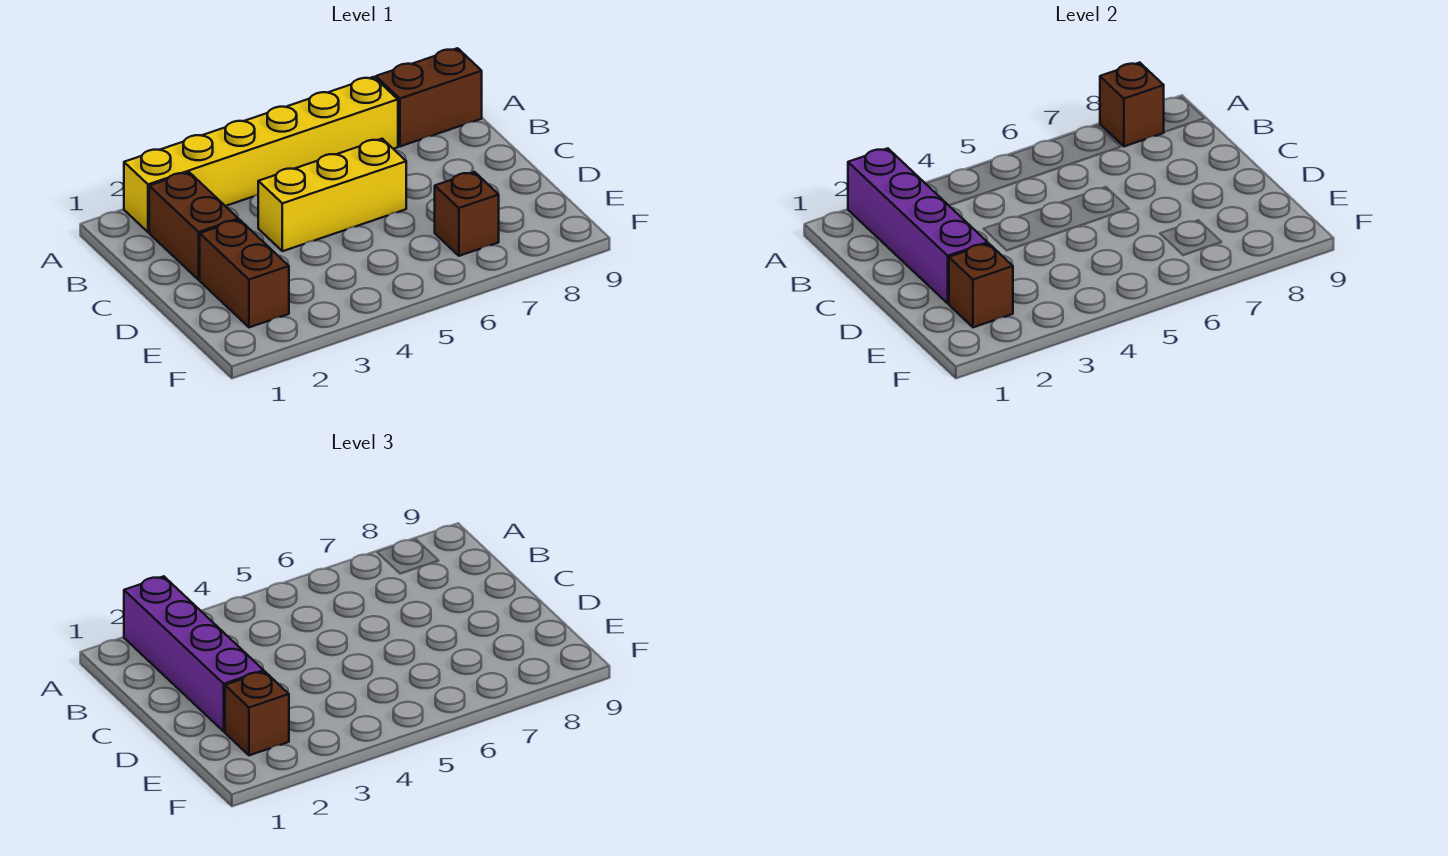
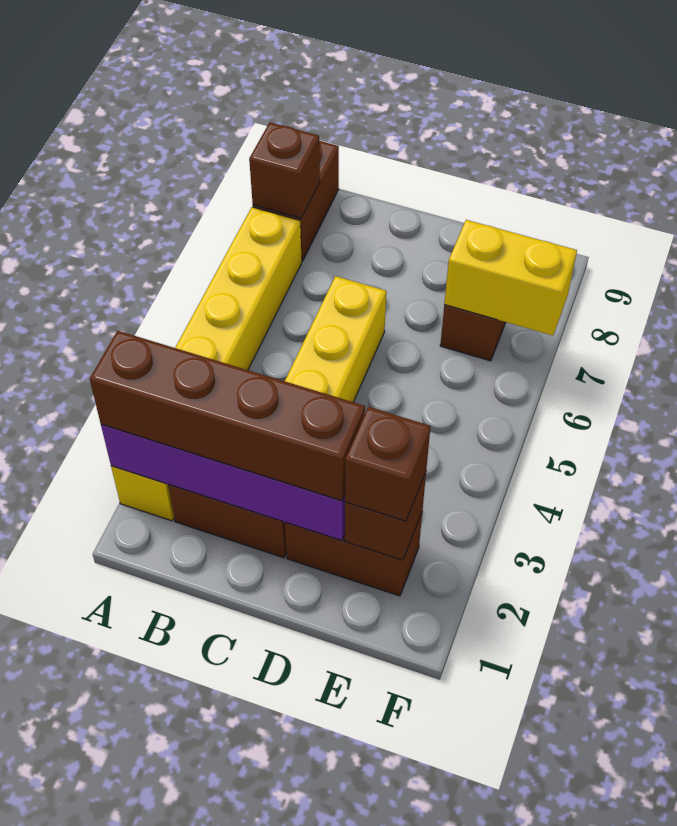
purple brick A2:D2 level 3 -> brown brick A2:D2 level 3
none -> yellow brick E7:F7 level 2

